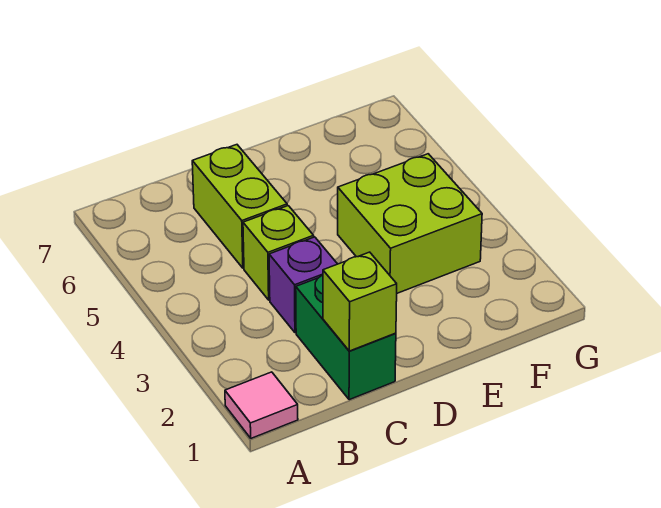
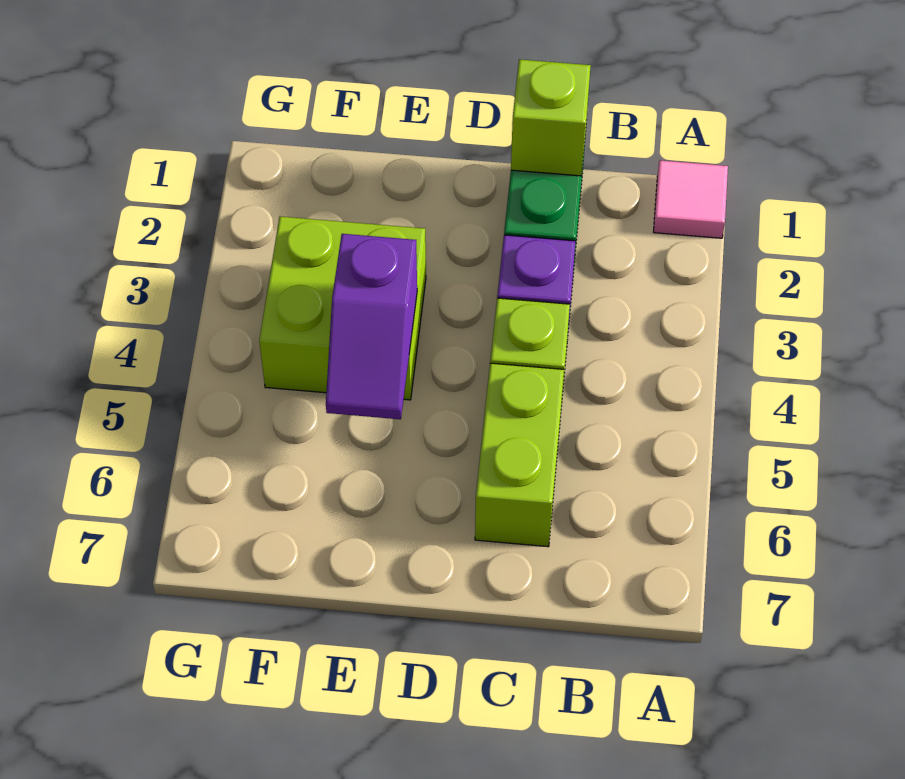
none -> purple slope E4:E5 level 2 top 4

